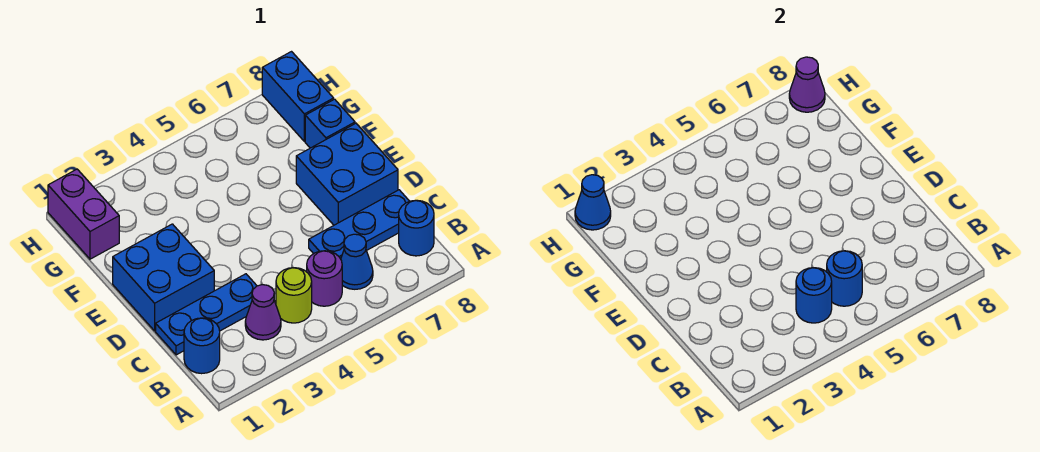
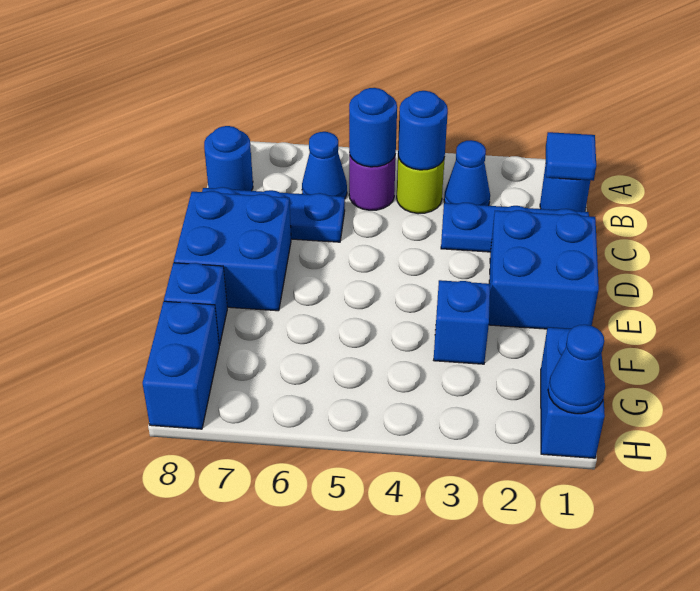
none -> blue tile B1 level 2
purple cone B3 level 1 -> blue cone B3 level 1
none -> blue brick F3 level 1
purple brick G1:H1 level 1 -> blue brick G1:H1 level 1
purple cone H8 level 2 -> none

